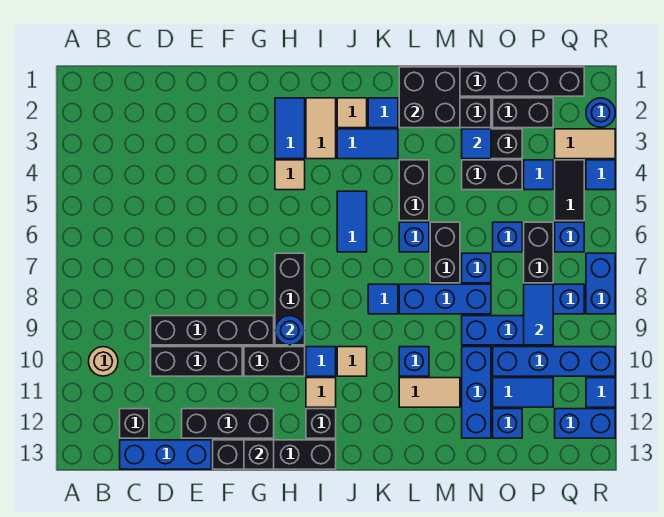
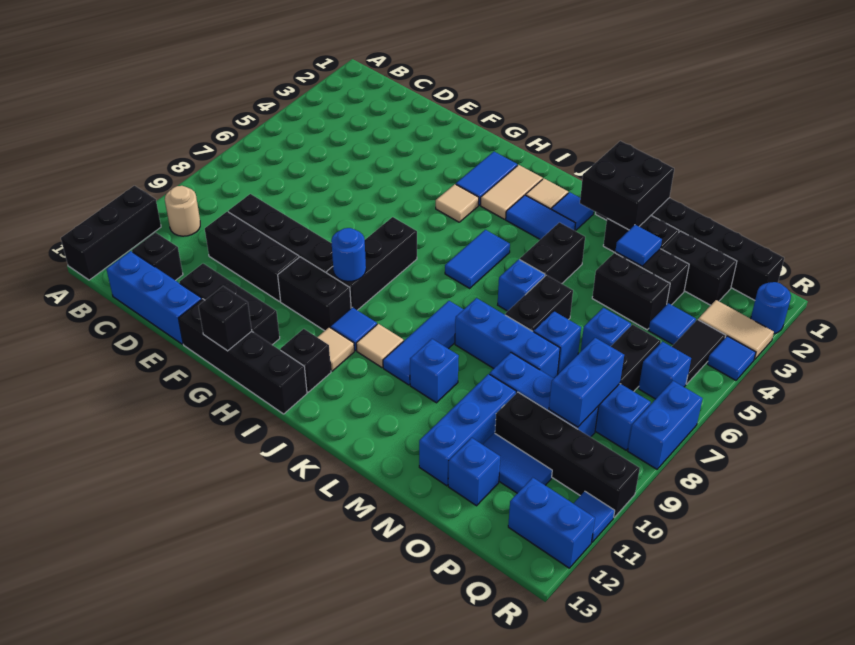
none -> black brick A11:A13 level 1
blue tile K8 level 1 -> blue tile K8:K10 level 1
tan tile L11:M11 level 1 -> none
blue brick O10:R10 level 1 -> black brick O10:R10 level 1
blue tile P8:P9 level 2 -> blue brick P8:P9 level 2

